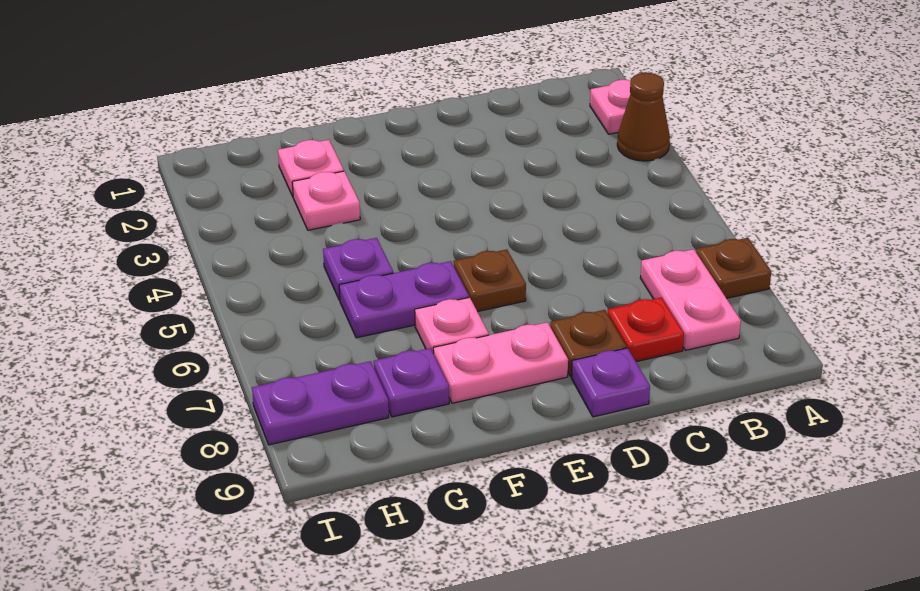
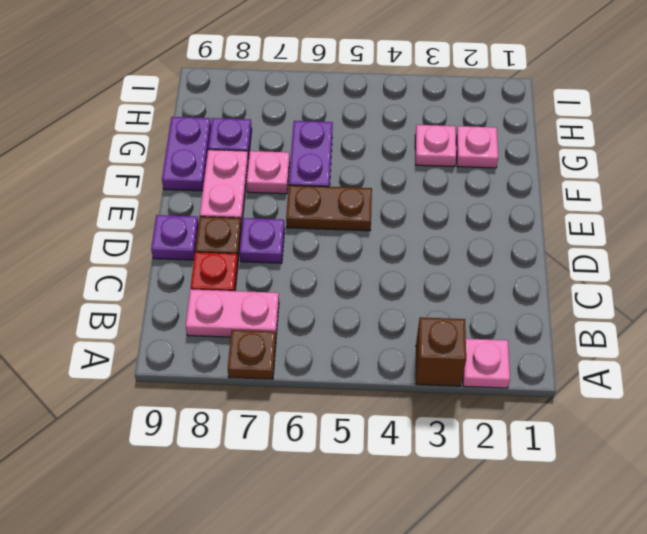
brown cone A3 level 1 -> brown brick A3 level 1
brown plate E6 level 1 -> brown plate E5:E6 level 1
purple plate G5 level 1 -> purple plate D7 level 1
purple plate H8:I8 level 1 -> purple plate F9:G9 level 1

